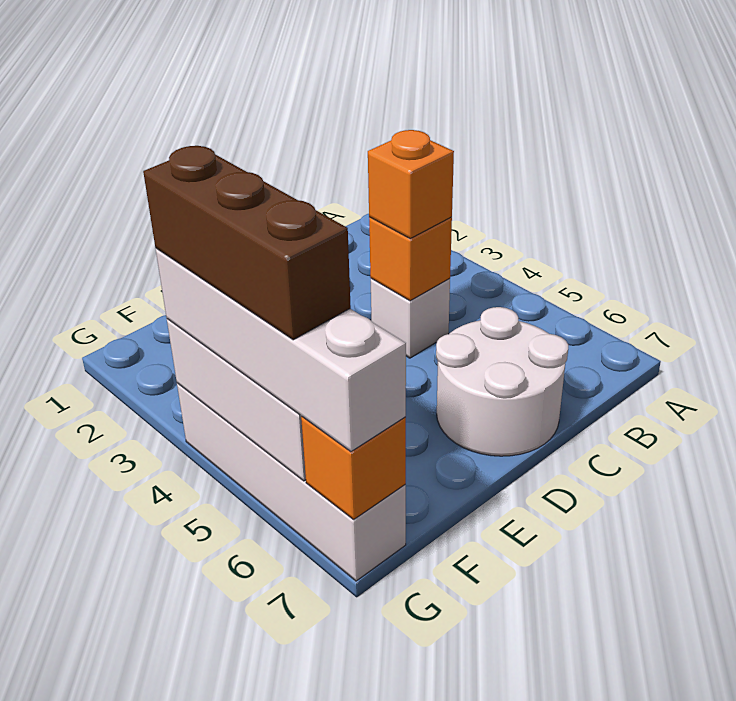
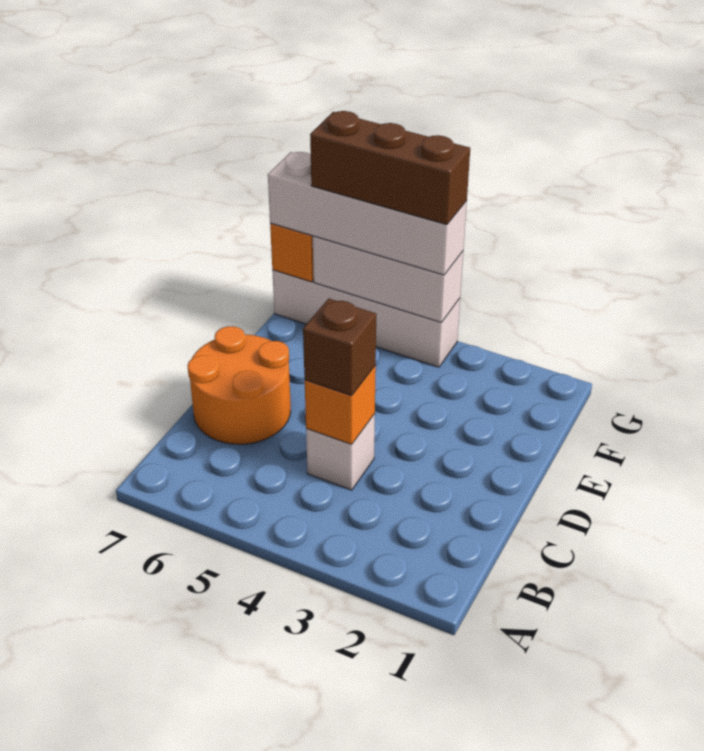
orange brick C4 level 3 -> brown brick C4 level 3
white round brick C6:D7 level 1 -> orange round brick C6:D7 level 1

